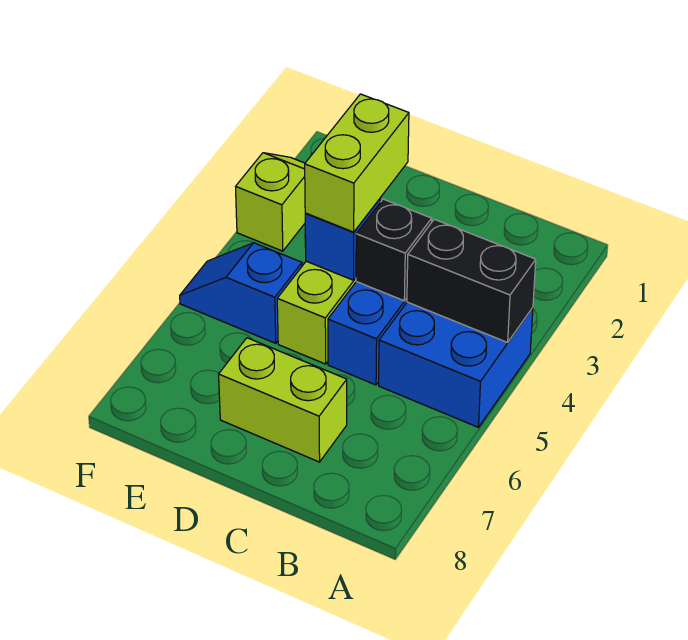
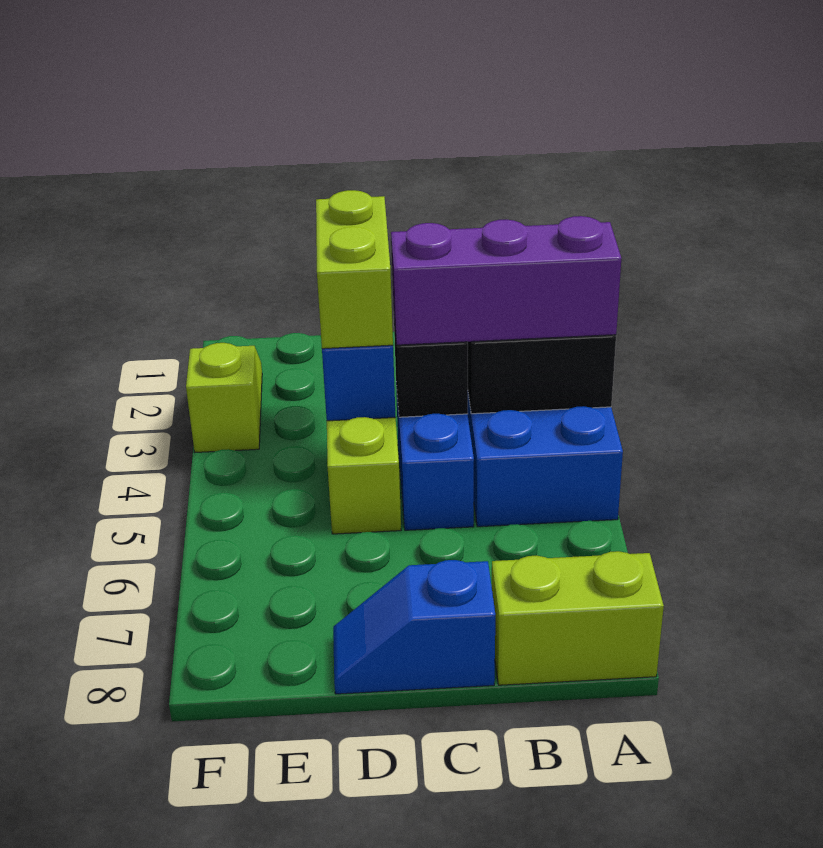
none -> purple brick A4:C4 level 3
lime brick C7:D7 level 1 -> lime brick A8:B8 level 1
blue slope E5:F5 level 1 top E -> blue slope C8:D8 level 1 top C

